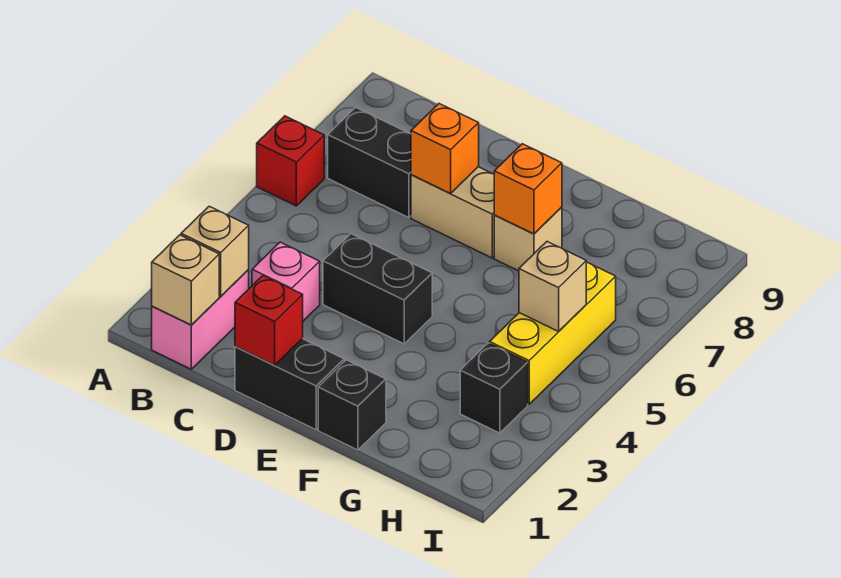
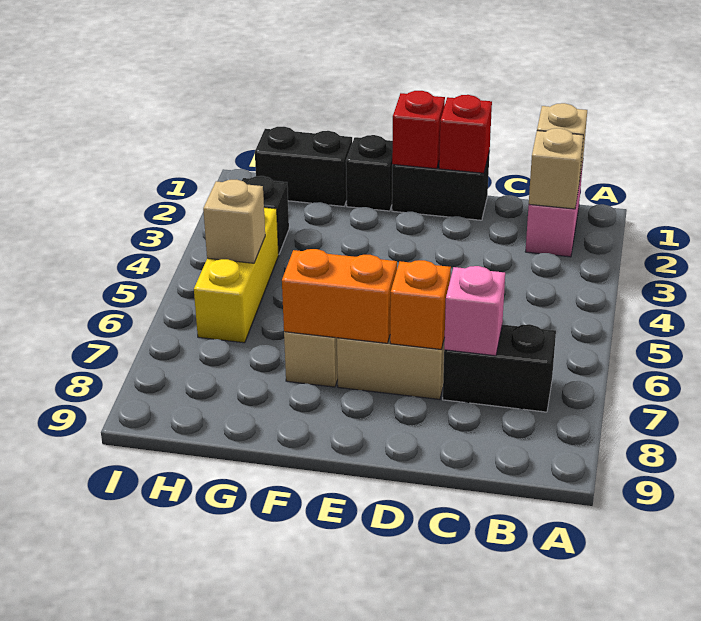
red brick A6 level 1 -> red brick E1 level 2
pink brick C3 level 1 -> pink brick C7 level 2
black brick D4:E4 level 1 -> black brick G1:H1 level 1
orange brick F7 level 2 -> orange brick E7:F7 level 2

